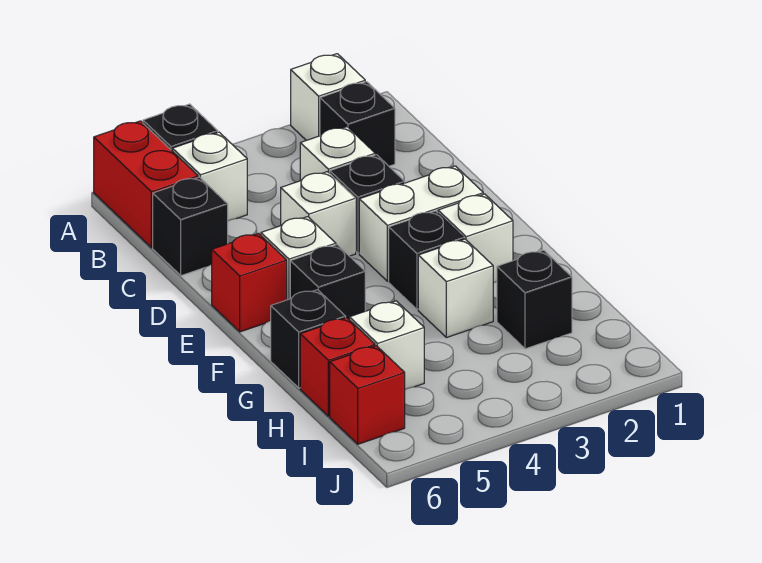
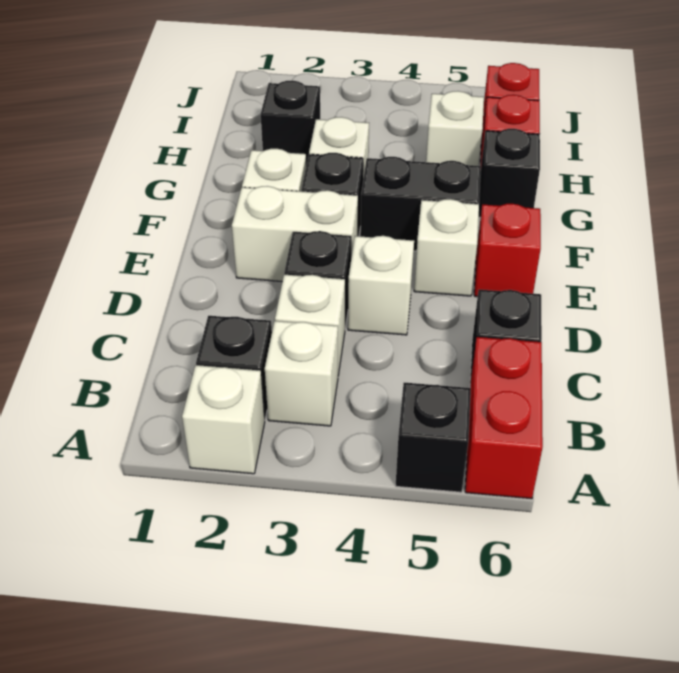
white brick B5 level 1 -> white brick B3 level 1
black brick F5 level 1 -> black brick F4:F5 level 1

